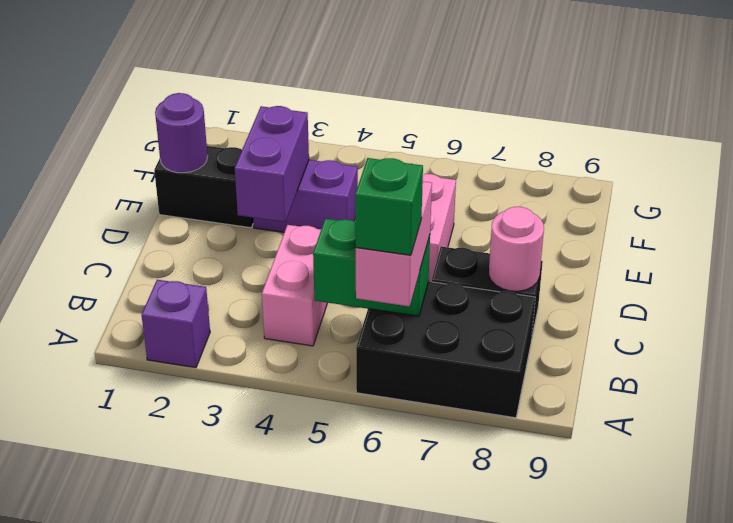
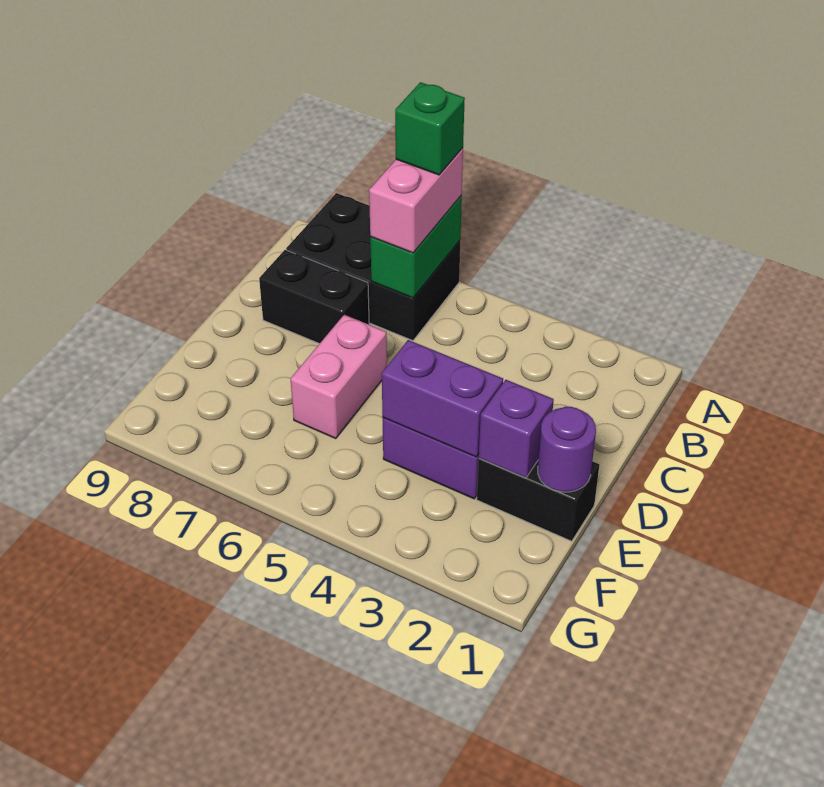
purple brick A2 level 1 -> purple brick E2 level 2
pink brick B4:C4 level 1 -> none
green brick B5:B6 level 2 -> green brick A6:B6 level 2
pink round brick C8 level 2 -> none
purple brick D3:E3 level 2 -> purple brick E3:E4 level 2

